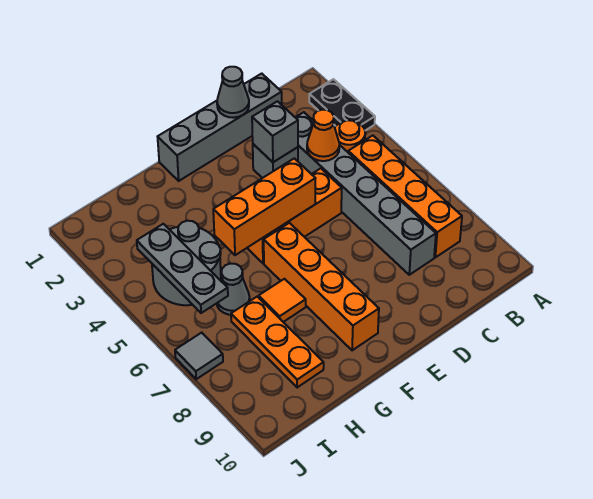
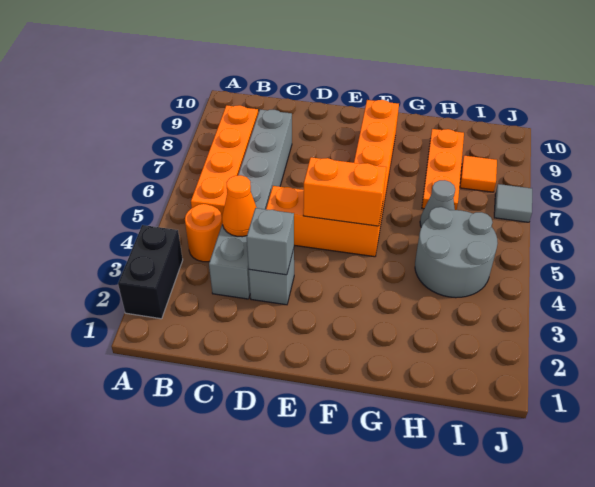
black plate A2:A3 level 1 -> black brick A2:A3 level 1
grey brick C1:F1 level 1 -> none
grey cone D1 level 2 -> none
orange brick E5:G5 level 2 -> orange brick E5:F5 level 2
orange tile G7 level 1 -> orange tile I8 level 1
grey plate I4:I6 level 2 -> none

